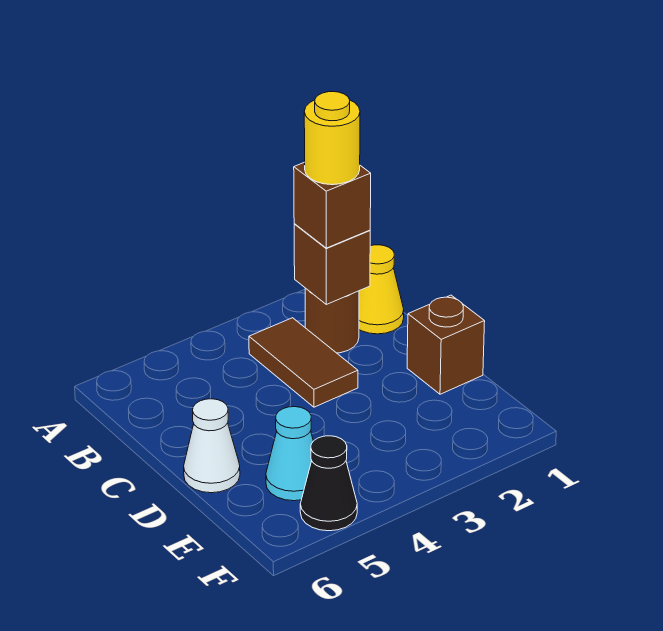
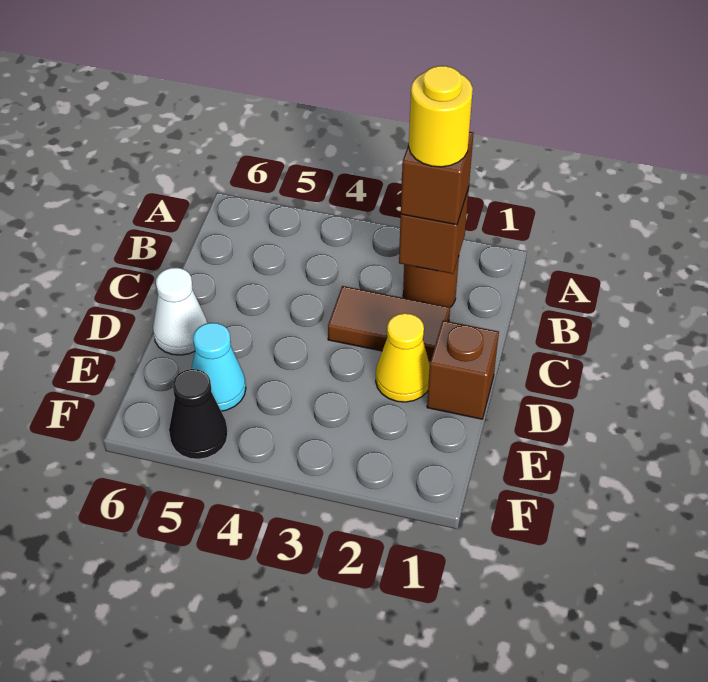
yellow cone B1 level 1 -> yellow cone D2 level 1
brown tile B3:C3 level 1 -> brown tile C2:C3 level 1

